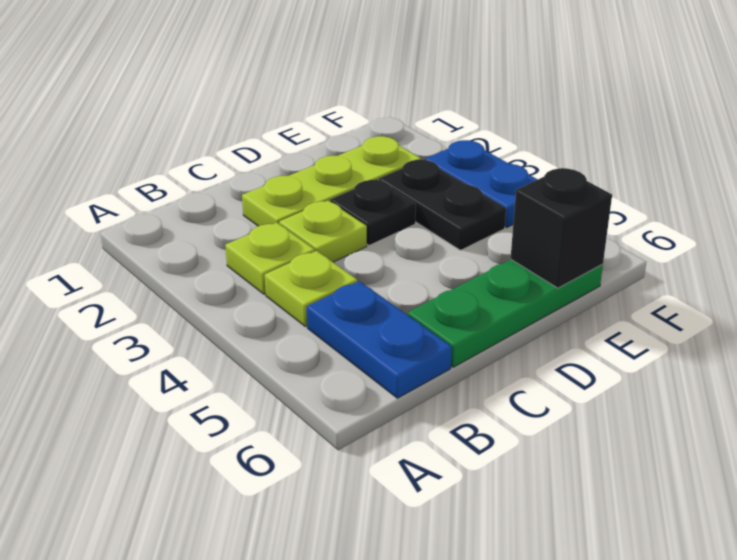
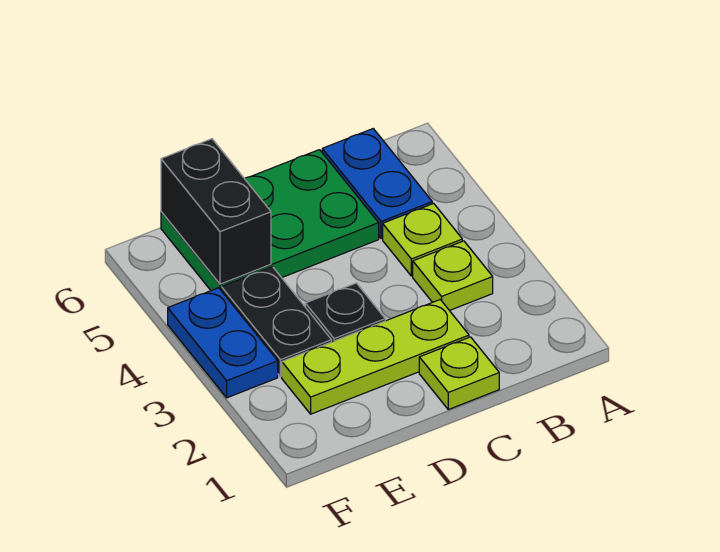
lime plate C3 level 1 -> lime plate C1 level 1
green plate C6:E6 level 1 -> green plate C5:E6 level 1
black brick E6 level 2 -> black brick E5:E6 level 2

